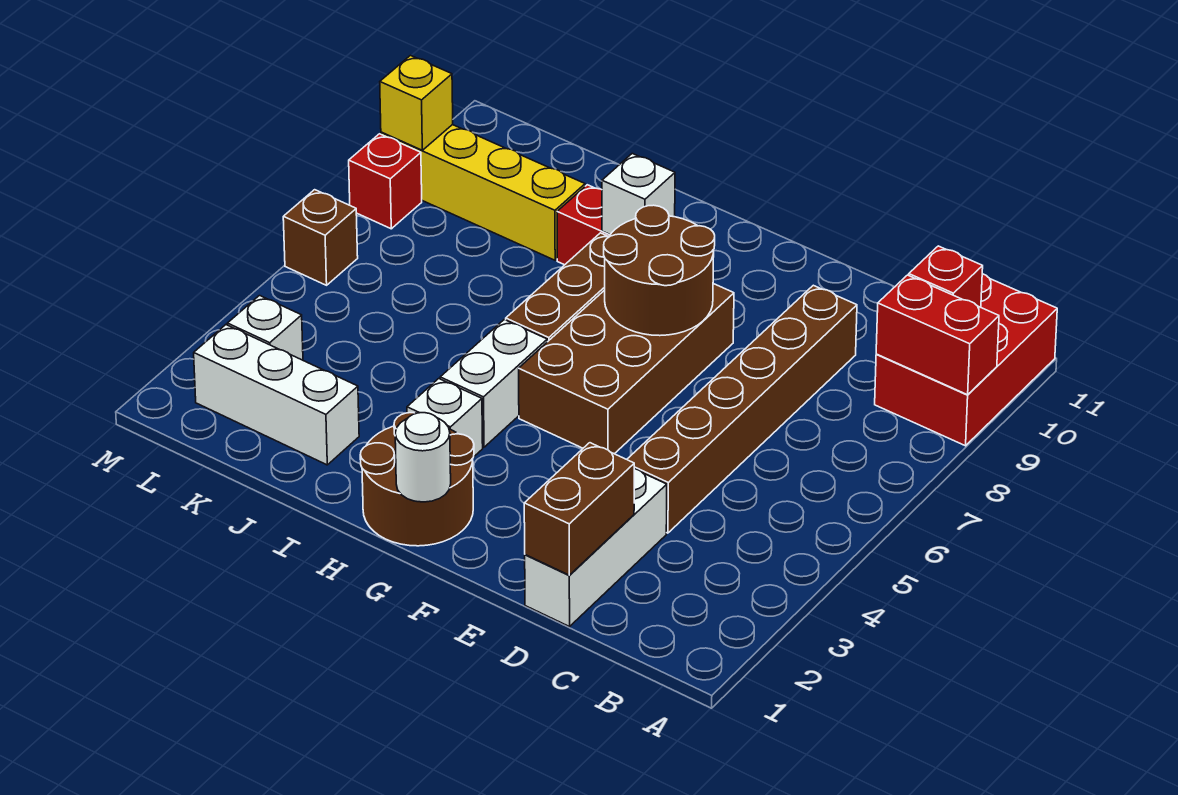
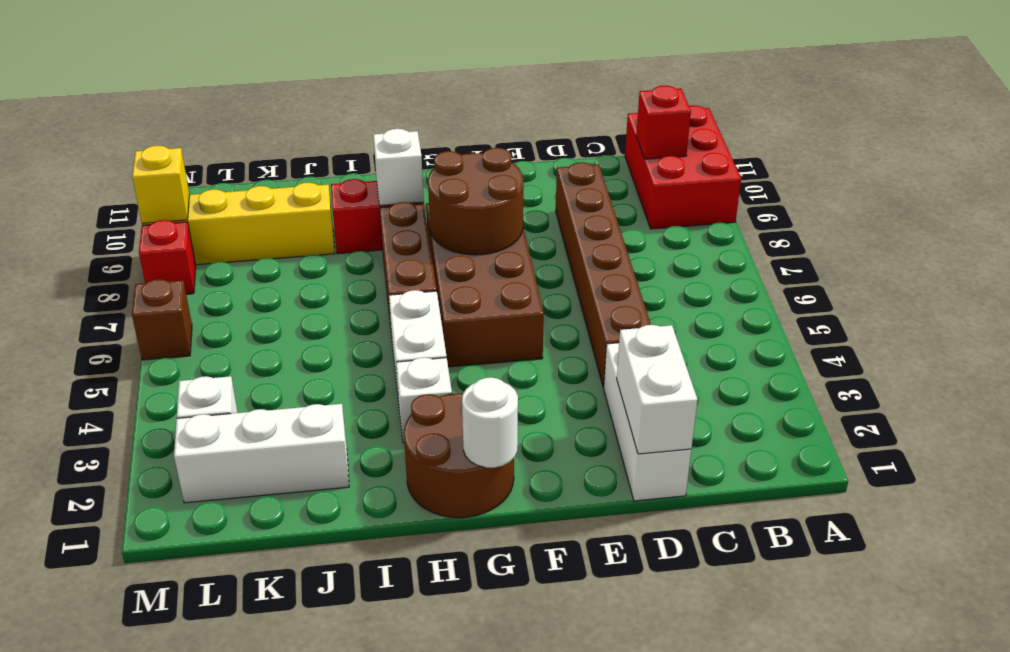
red brick A9:B9 level 2 -> none
brown brick D1:D2 level 2 -> white brick D1:D2 level 2

